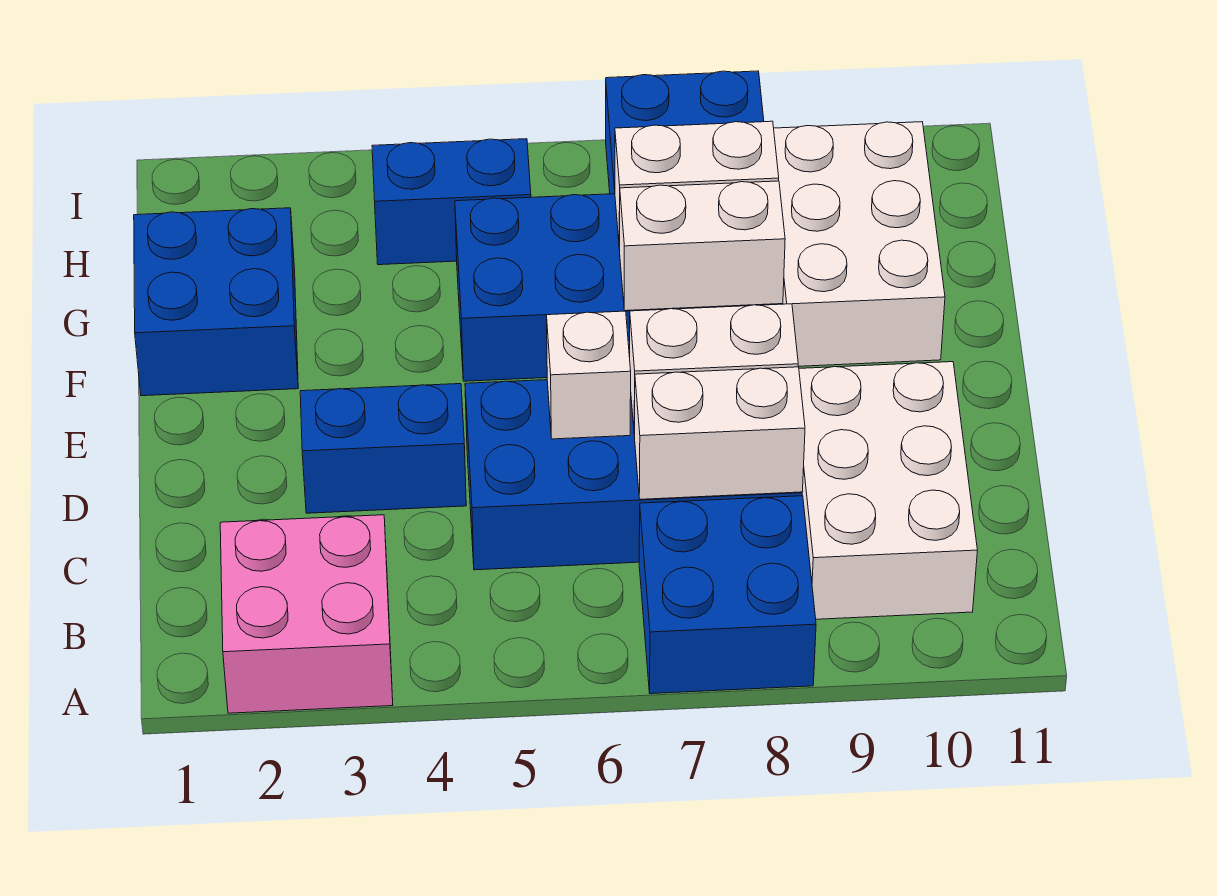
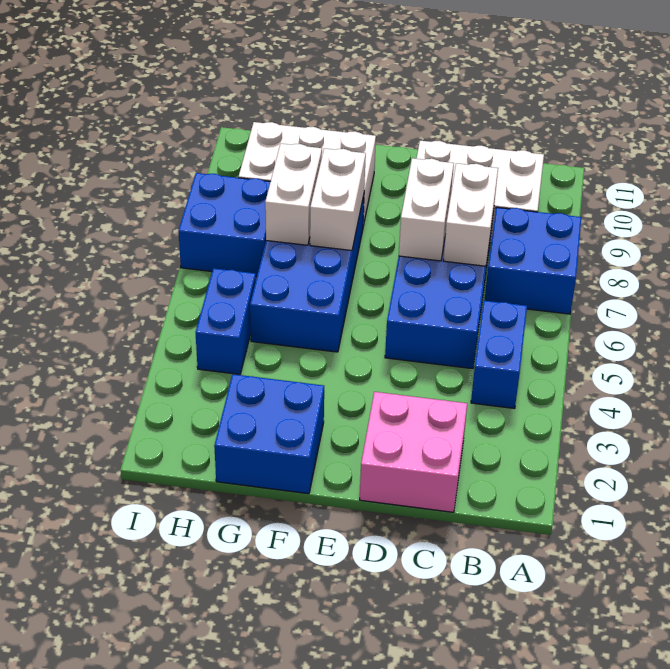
pink brick A2:B3 level 1 -> pink brick C1:D2 level 1
blue brick D3:D4 level 1 -> blue brick B4:B5 level 1
white brick D6 level 2 -> none

